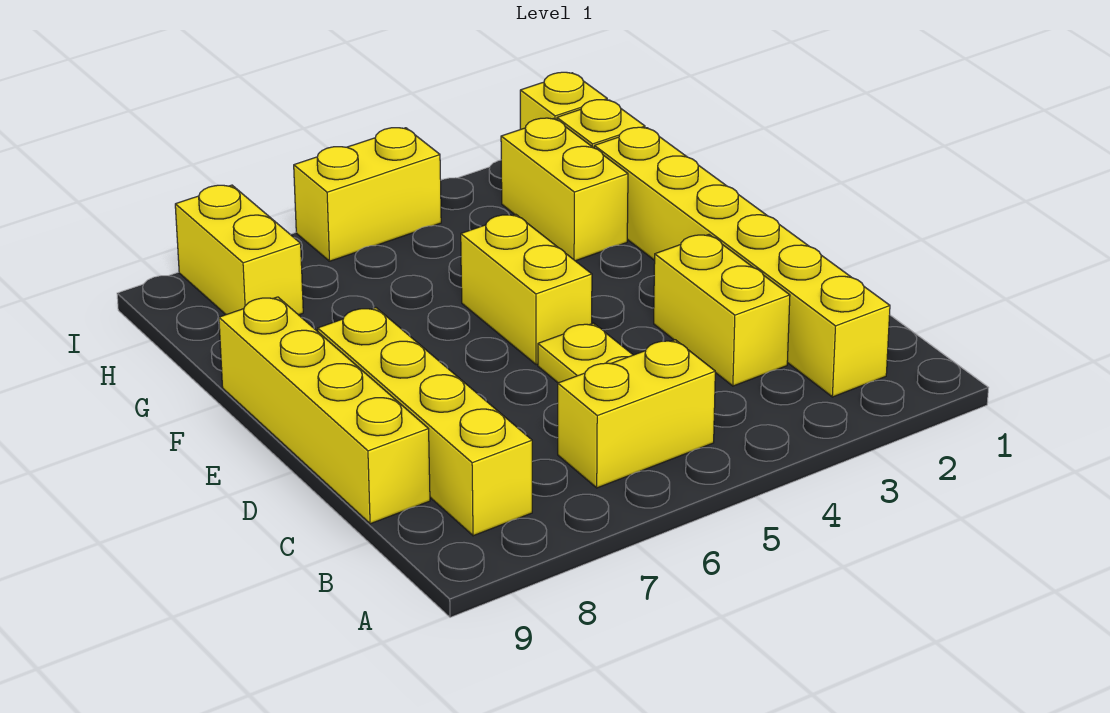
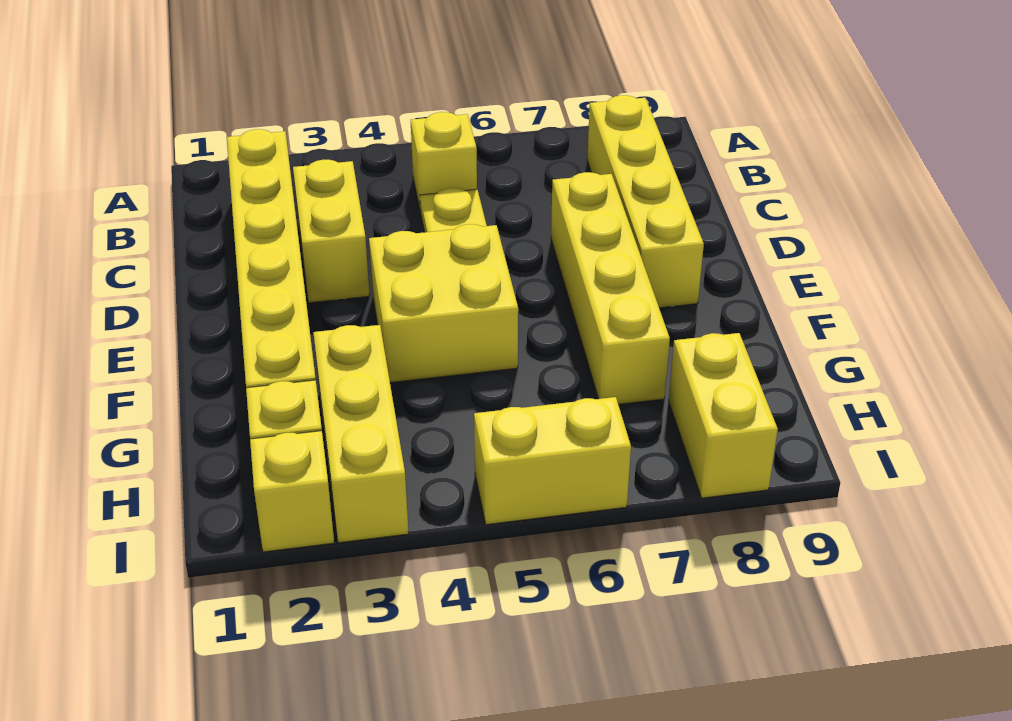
yellow brick B5:B6 level 1 -> yellow brick B5 level 1
yellow brick C9:F9 level 1 -> yellow brick D7:G7 level 1
yellow brick E5:F5 level 1 -> yellow brick E4:F5 level 1
yellow brick G3:H3 level 1 -> yellow brick G3:I3 level 1

